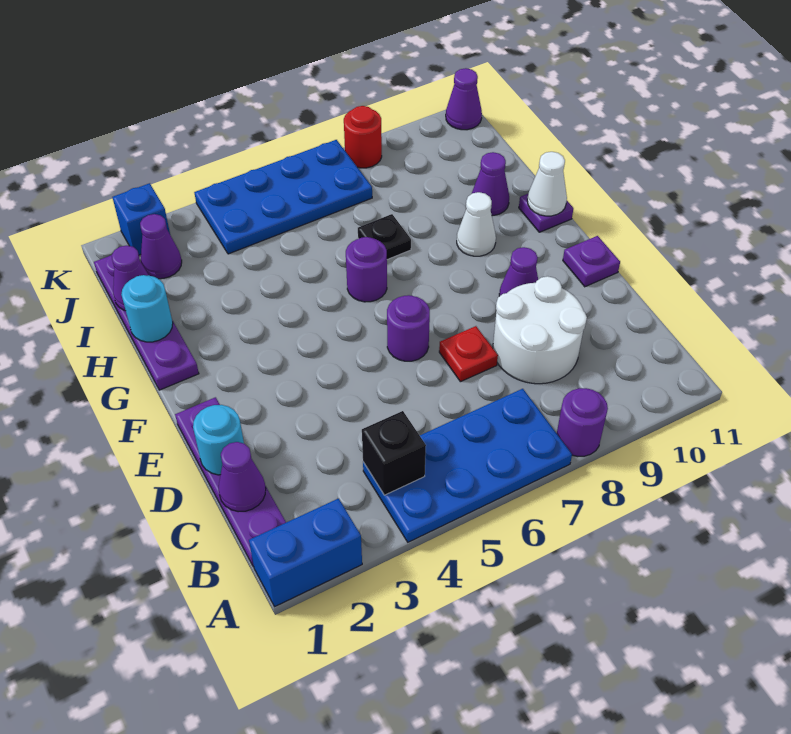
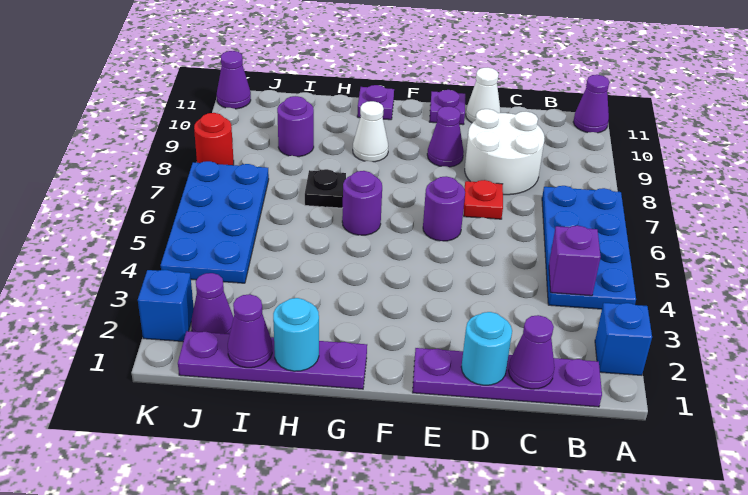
blue brick A1:A2 level 1 -> blue brick A2 level 1
purple round brick A8 level 1 -> purple round brick I9 level 1
black brick B4 level 2 -> purple brick B4 level 2
white cone G11 level 2 -> white cone D11 level 1
purple cone H10 level 1 -> purple cone A11 level 1

